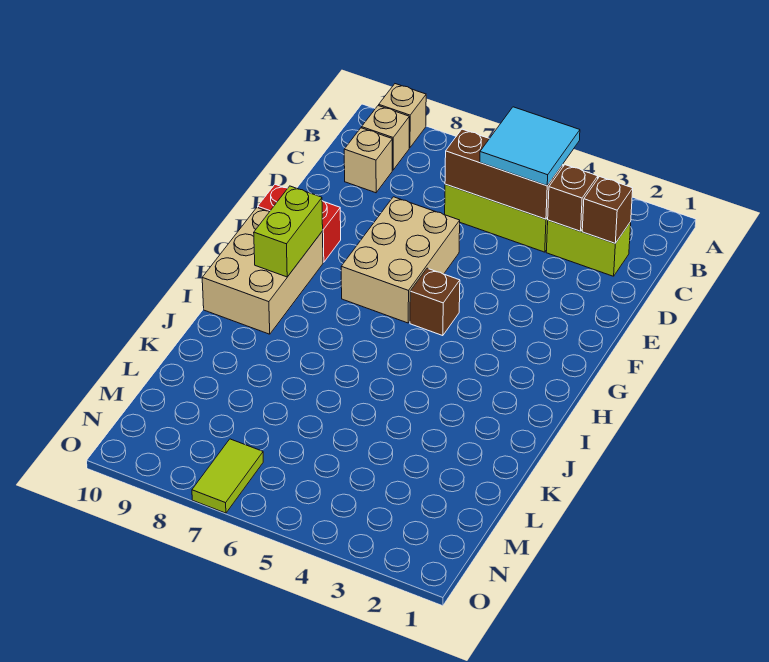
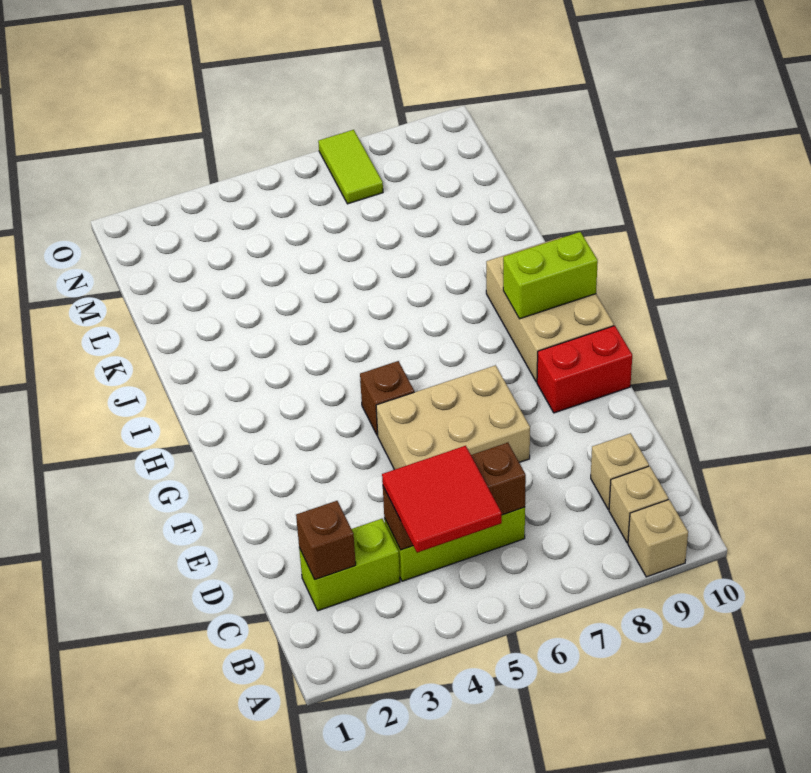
cyan tile B4:C5 level 3 -> red tile B4:C5 level 3
brown brick C3 level 2 -> none
tan brick E6:G7 level 1 -> tan brick E5:F7 level 1
lime brick G9:H9 level 2 -> lime brick H9:H10 level 2

